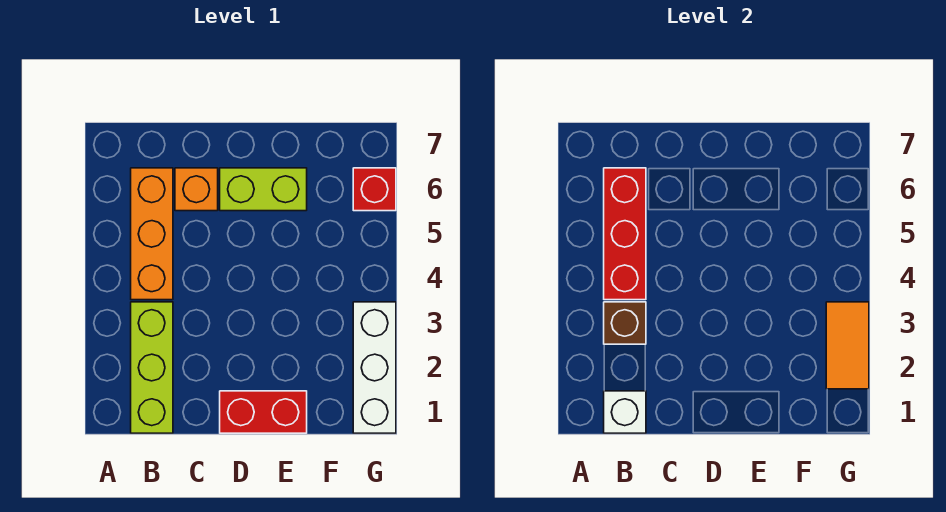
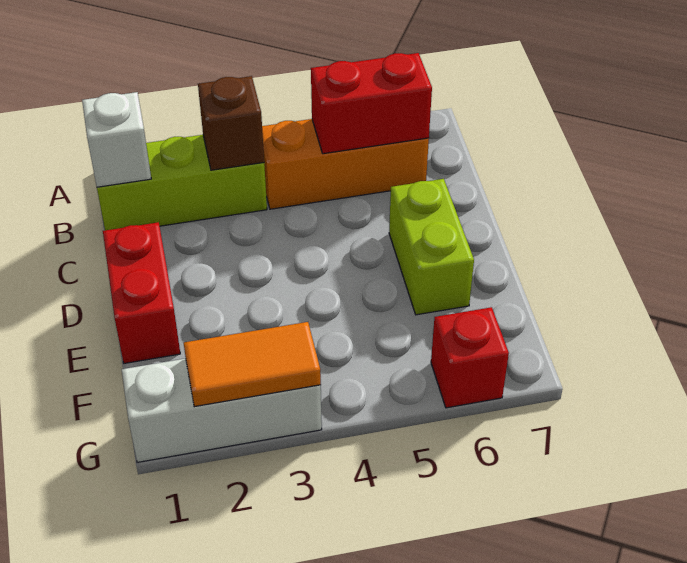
red brick B4:B6 level 2 -> red brick B5:B6 level 2
orange brick C6 level 1 -> none

